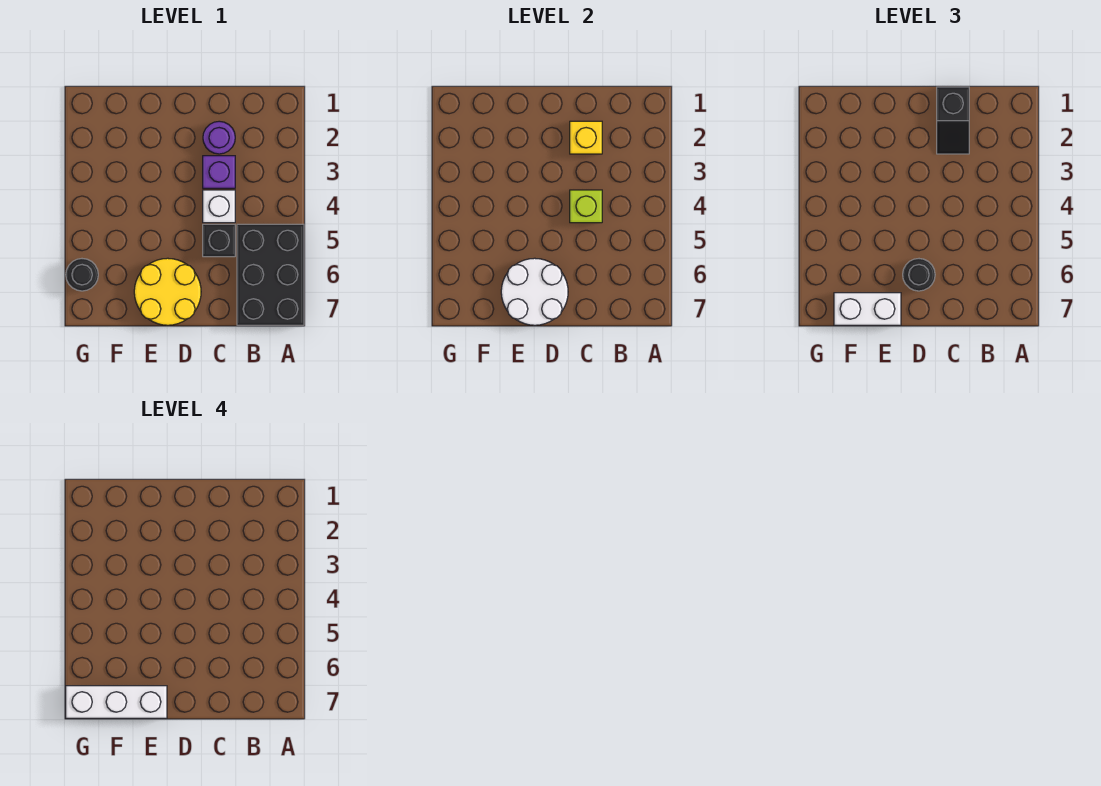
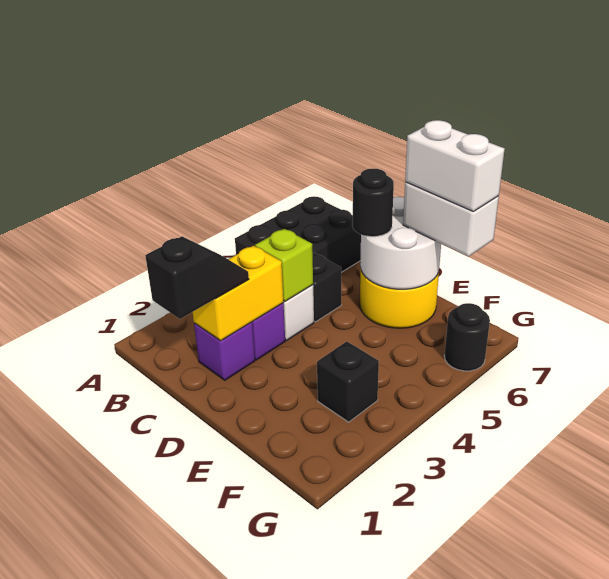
purple round brick C2 level 1 -> purple brick C2 level 1
yellow brick C2 level 2 -> yellow brick C2:C3 level 2
white brick E7:G7 level 4 -> white brick E7:F7 level 4
none -> black brick F3 level 1

